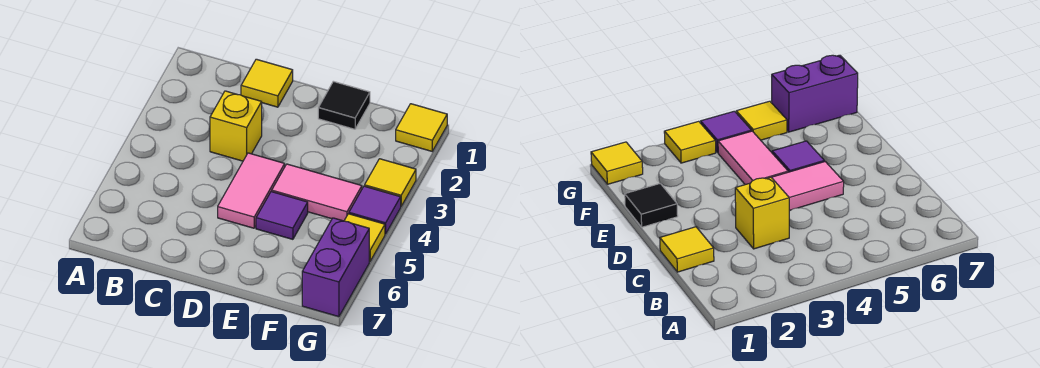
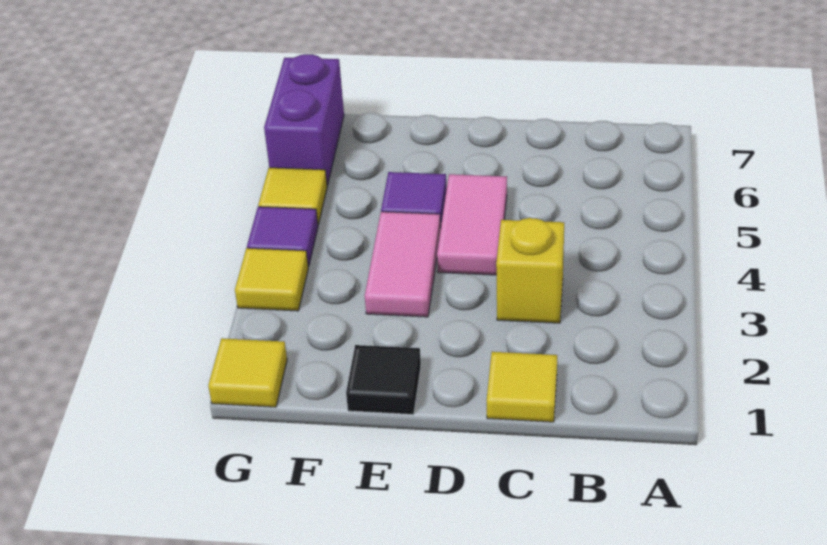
pink tile E4:F4 level 1 -> pink tile E3:E4 level 1

